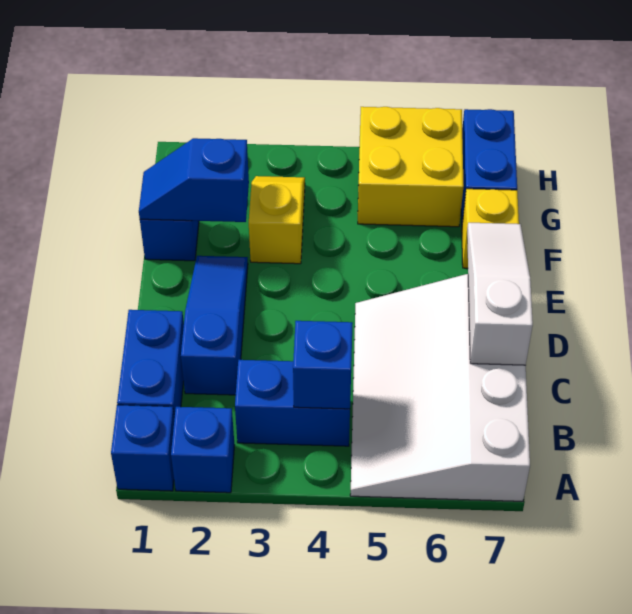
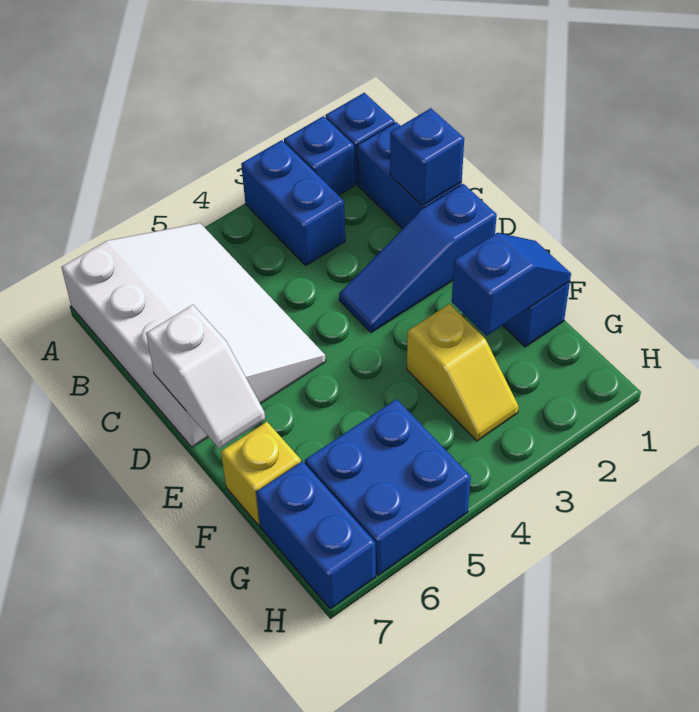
blue brick B3:B4 level 1 -> blue brick A3:B3 level 1
blue brick B4 level 2 -> blue brick C1 level 2
blue slope C2:E2 level 1 top C -> blue slope D1:D3 level 1 top 1
white slope C7:E7 level 2 top C -> white slope D7:E7 level 2 top D
yellow brick G5:H6 level 1 -> blue brick G5:H6 level 1

